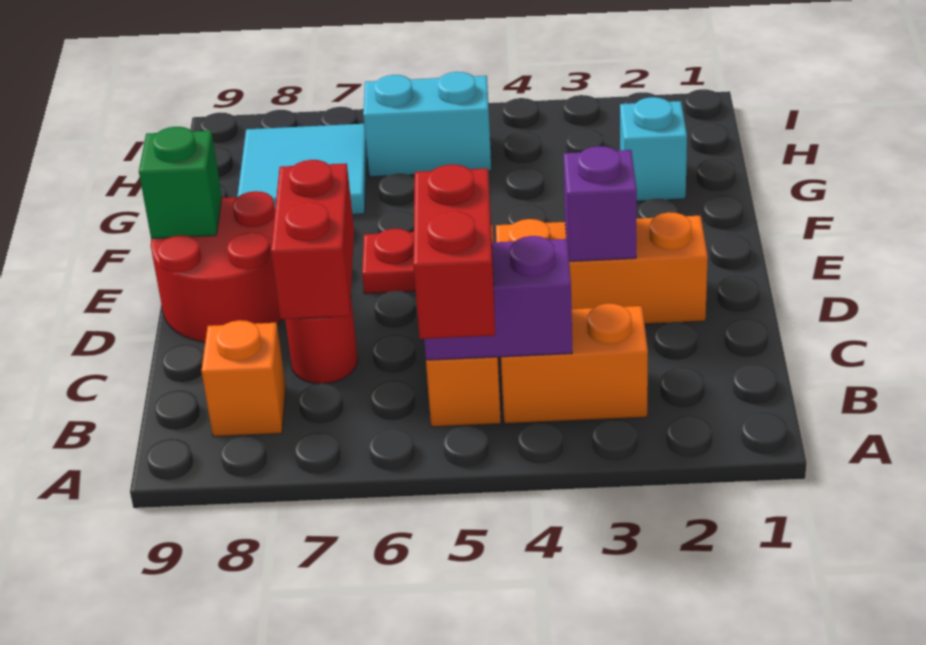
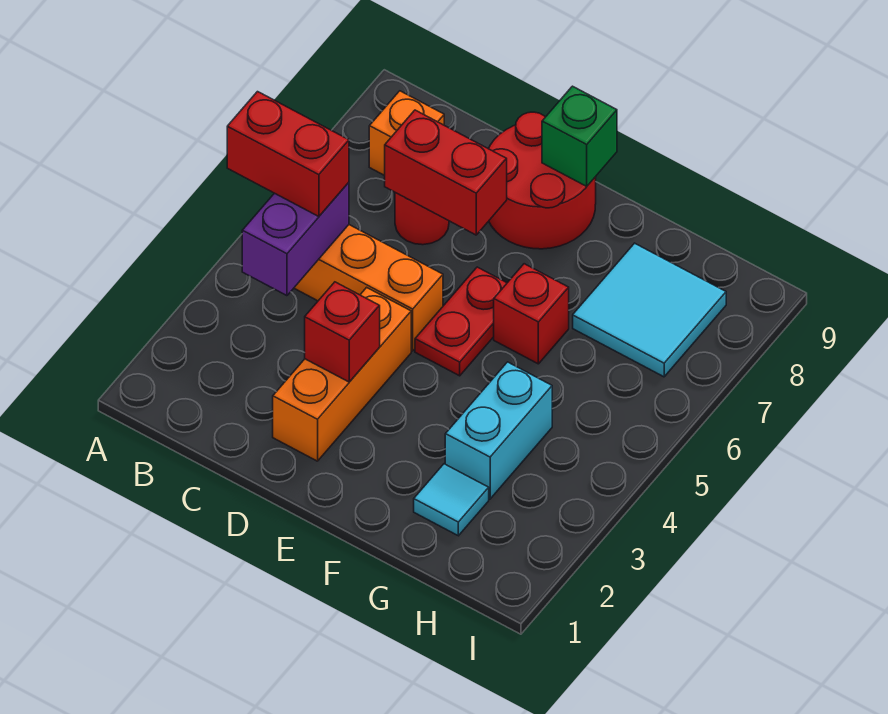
orange brick B3:B4 level 1 -> none
purple brick D3 level 2 -> red brick D3 level 2
none -> red brick F6 level 1
cyan brick G2 level 1 -> cyan tile G2 level 1
cyan brick H5:H6 level 1 -> cyan brick G3:G4 level 1

